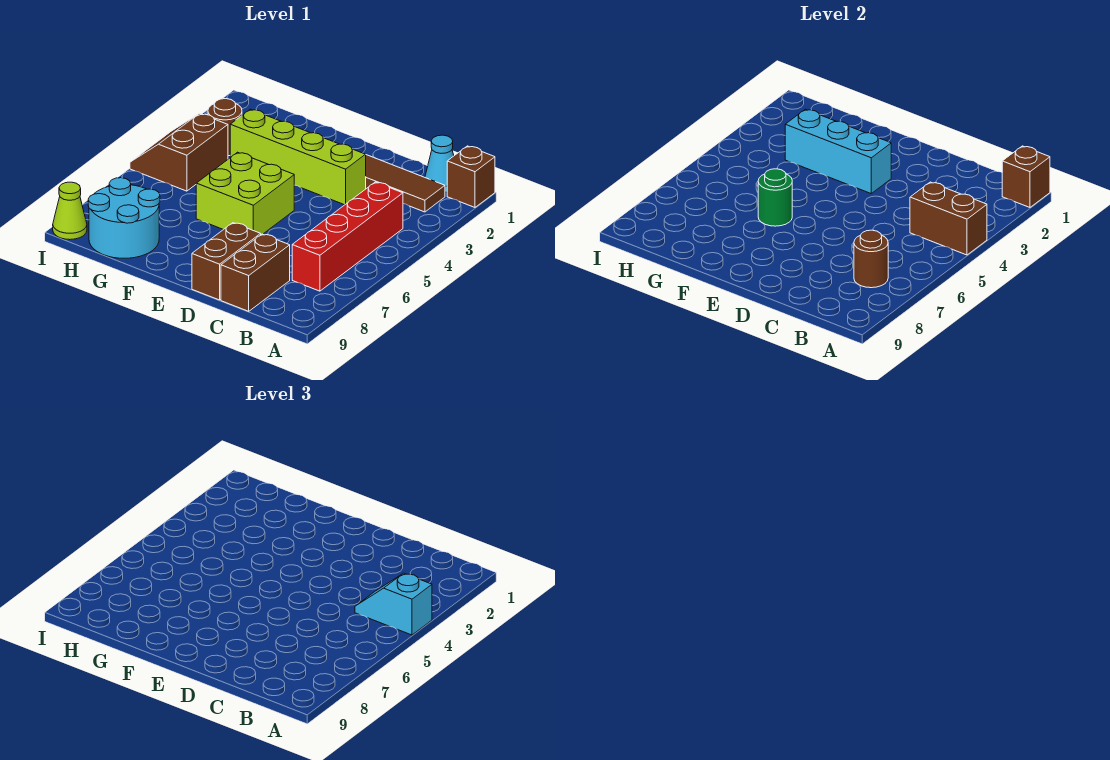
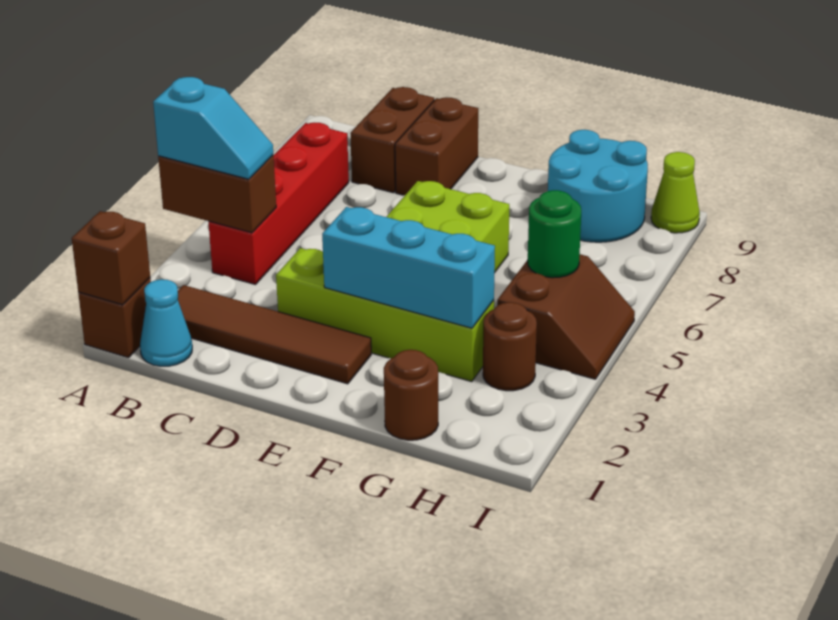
brown round brick B7 level 2 -> brown round brick G1 level 1
green round brick F6 level 2 -> green round brick H5 level 2

